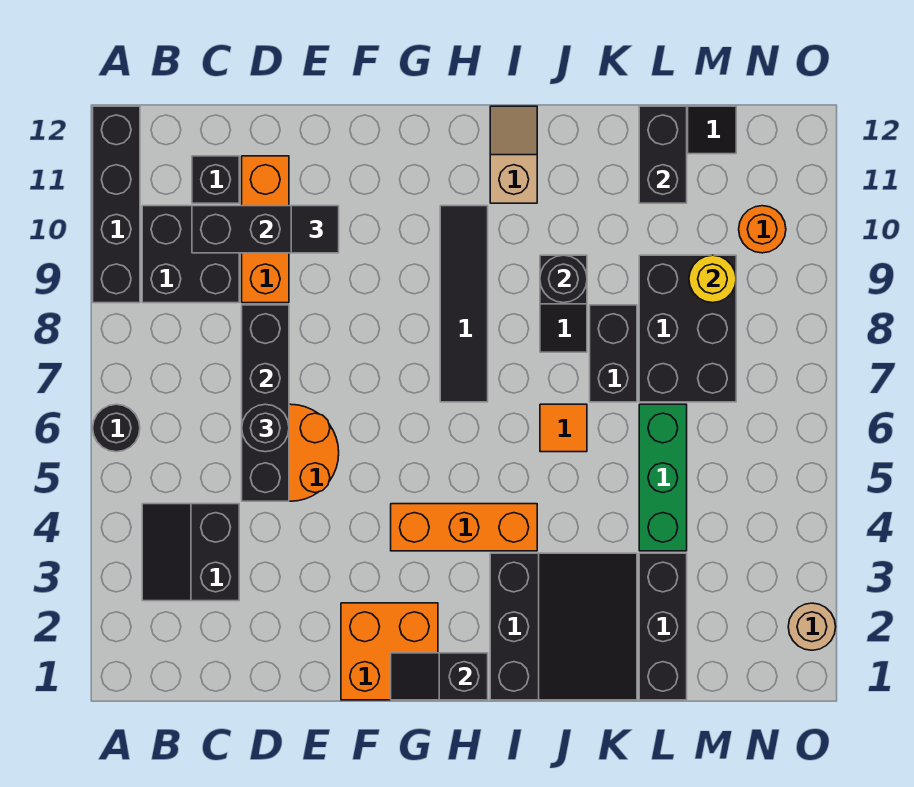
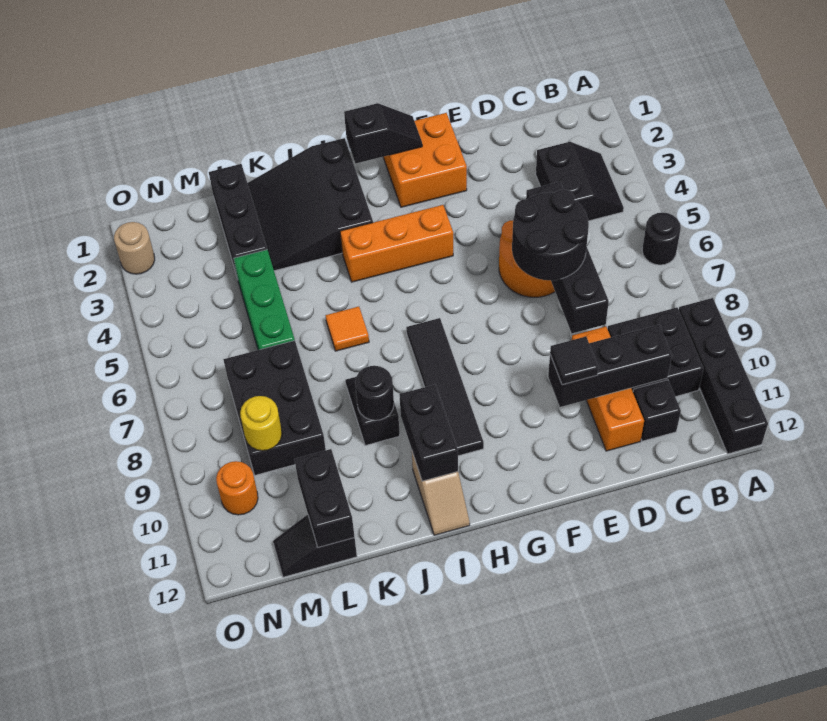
black round brick D6 level 3 -> black round brick D6:E7 level 3
black brick K7:K8 level 1 -> black brick I10:I11 level 2

